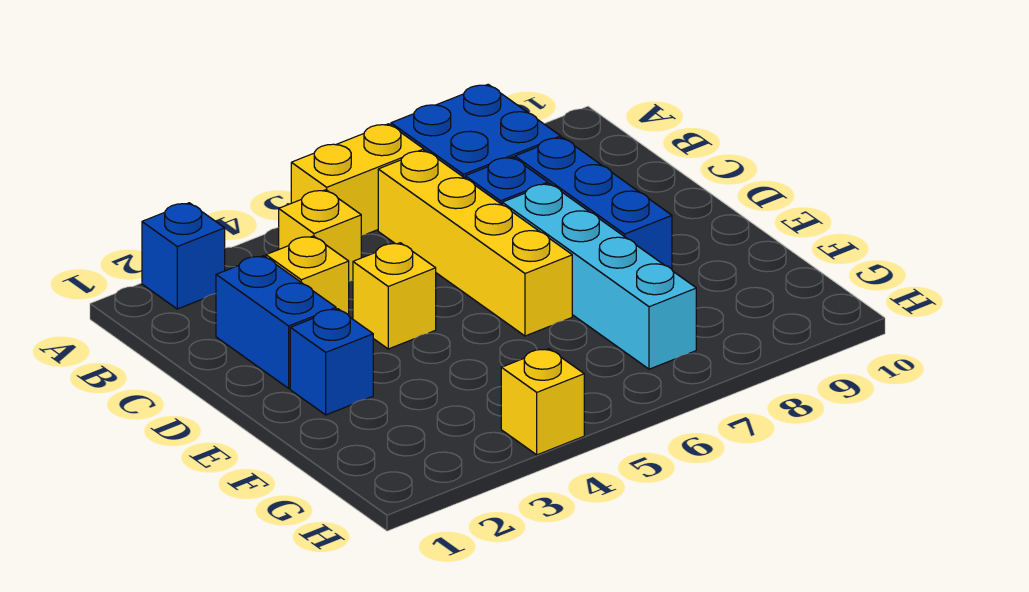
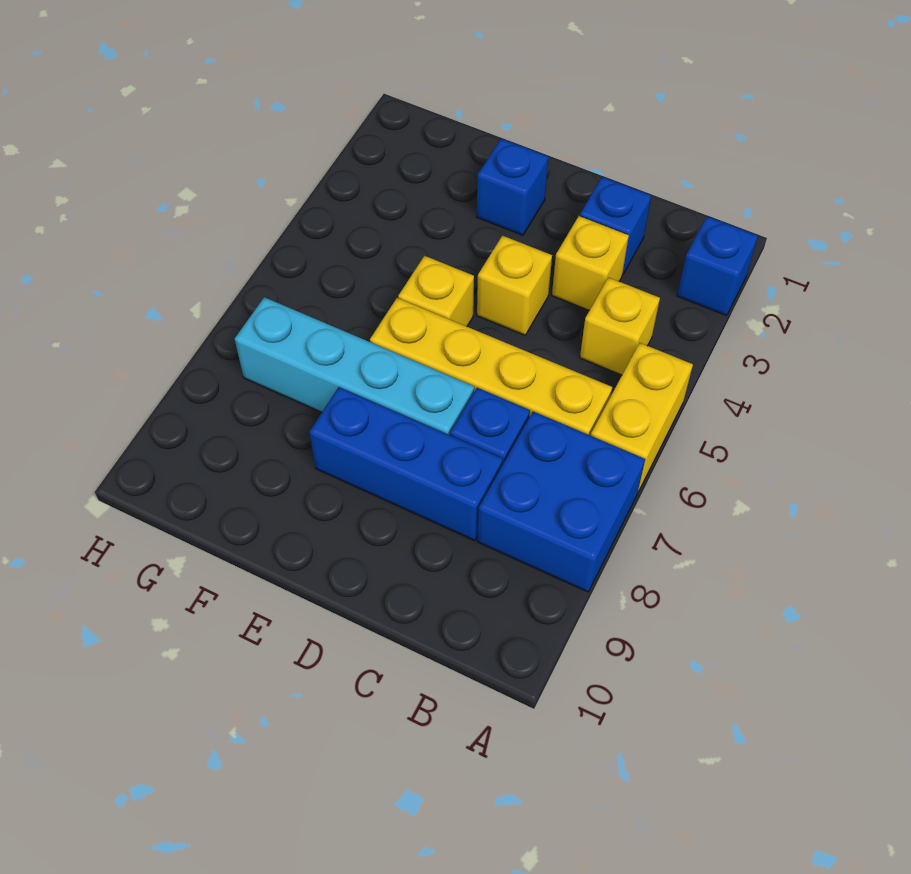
blue brick C2:D2 level 1 -> blue brick C2 level 1
yellow brick H4 level 1 -> yellow brick E5 level 1

